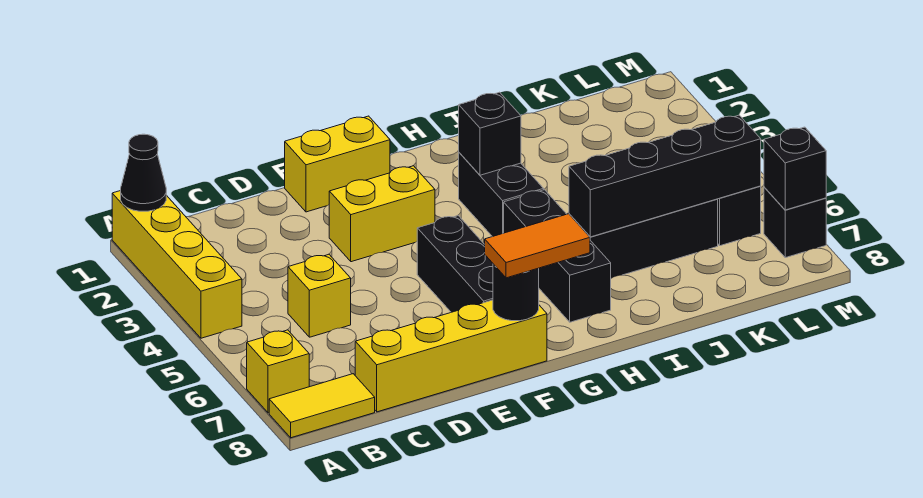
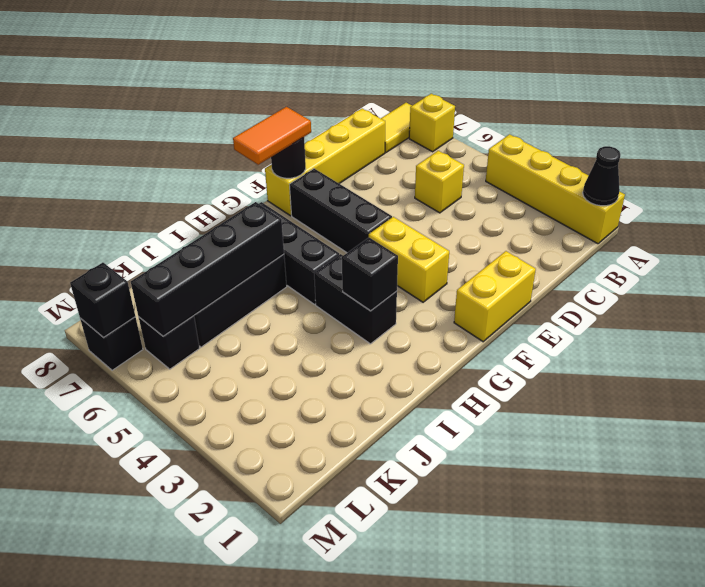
yellow brick E3:F3 level 1 -> yellow brick F3:F4 level 1

